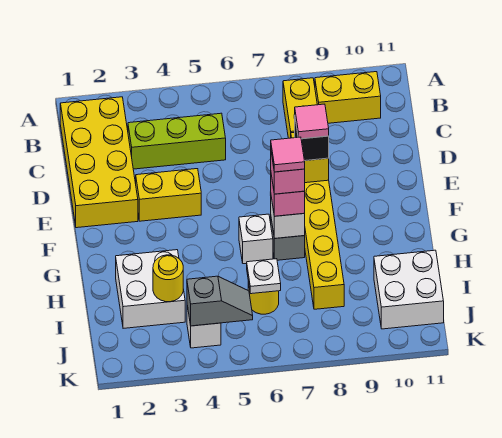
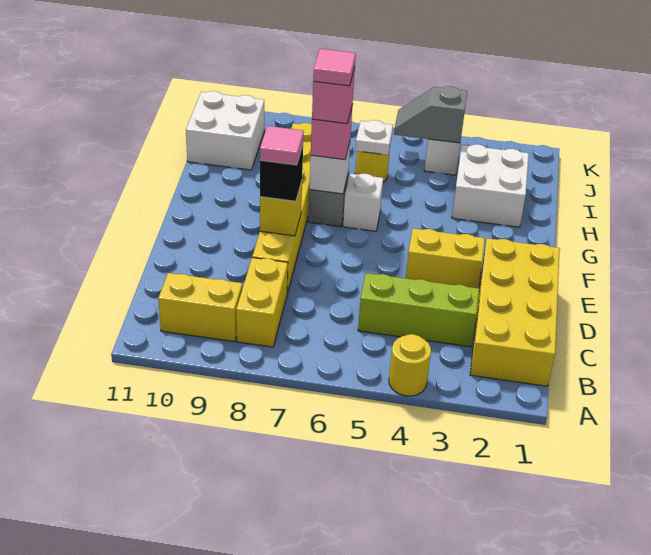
yellow round brick I3 level 2 -> yellow round brick A4 level 1

